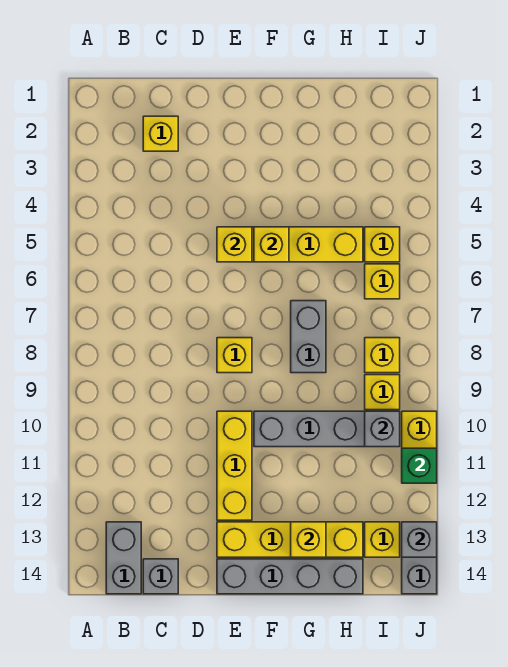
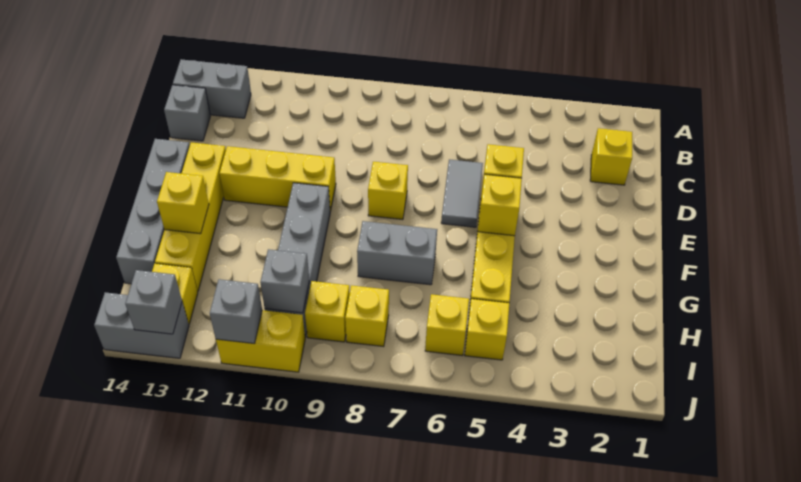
none -> grey tile D6:E6 level 1
green brick J11 level 2 -> grey brick J11 level 2

